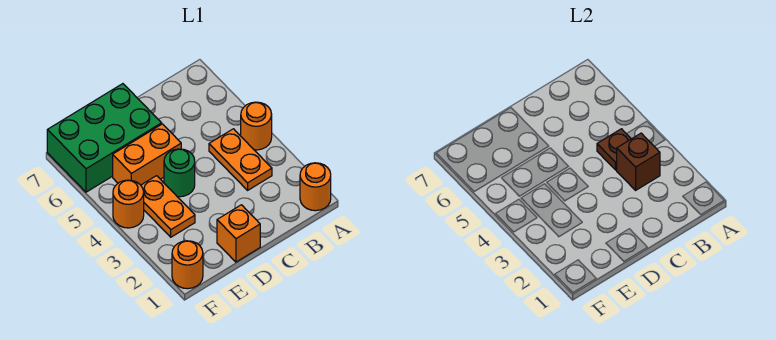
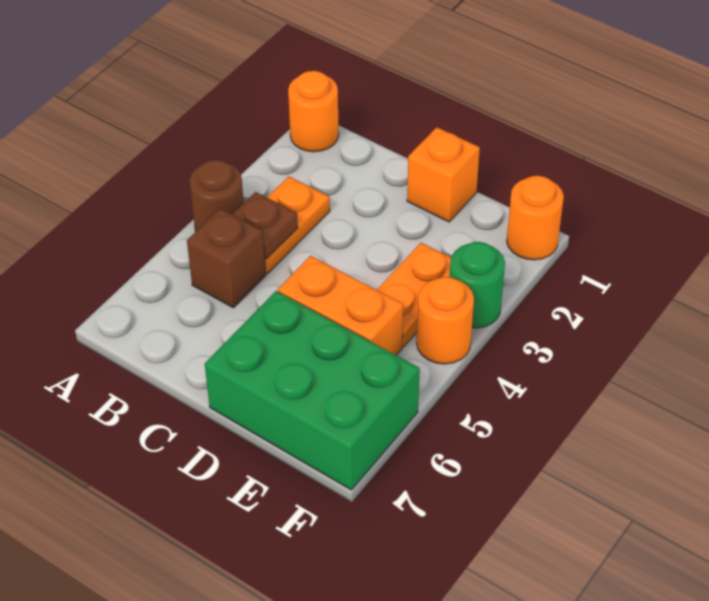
orange round brick A4 level 1 -> brown round brick A4 level 1
brown brick B3 level 2 -> brown brick B5 level 1
green round brick D4 level 1 -> green round brick F3 level 1

